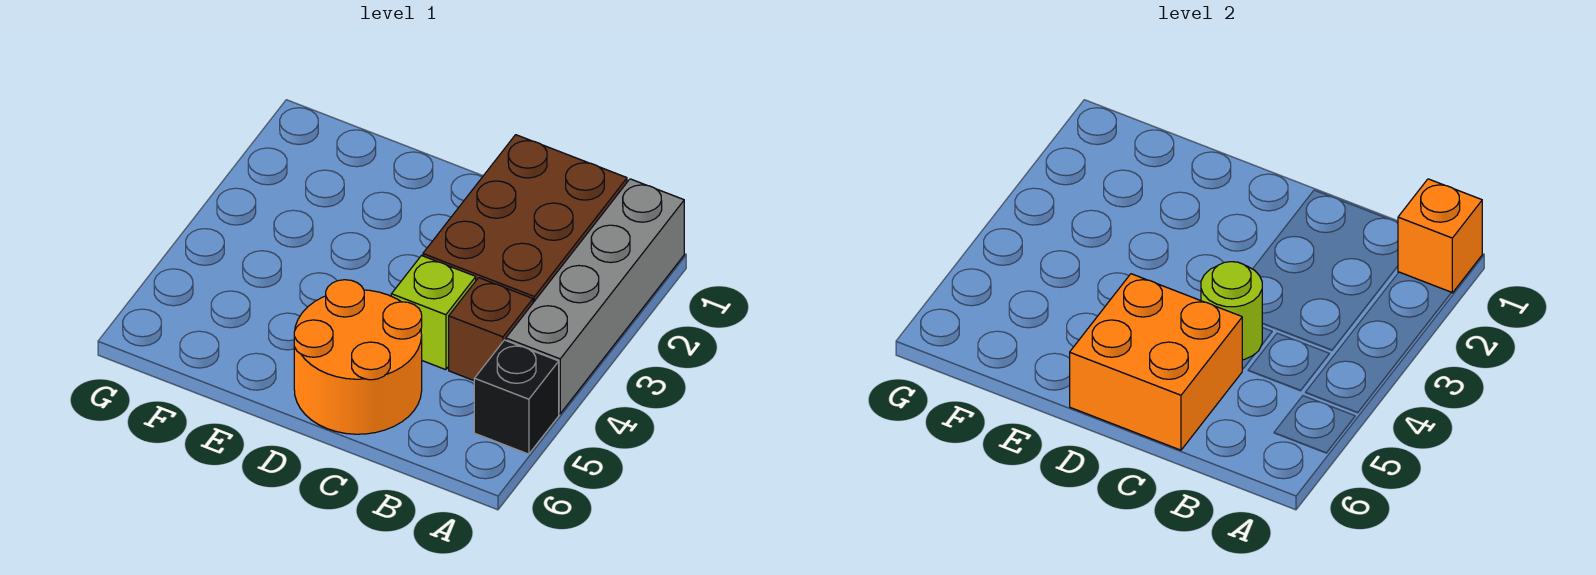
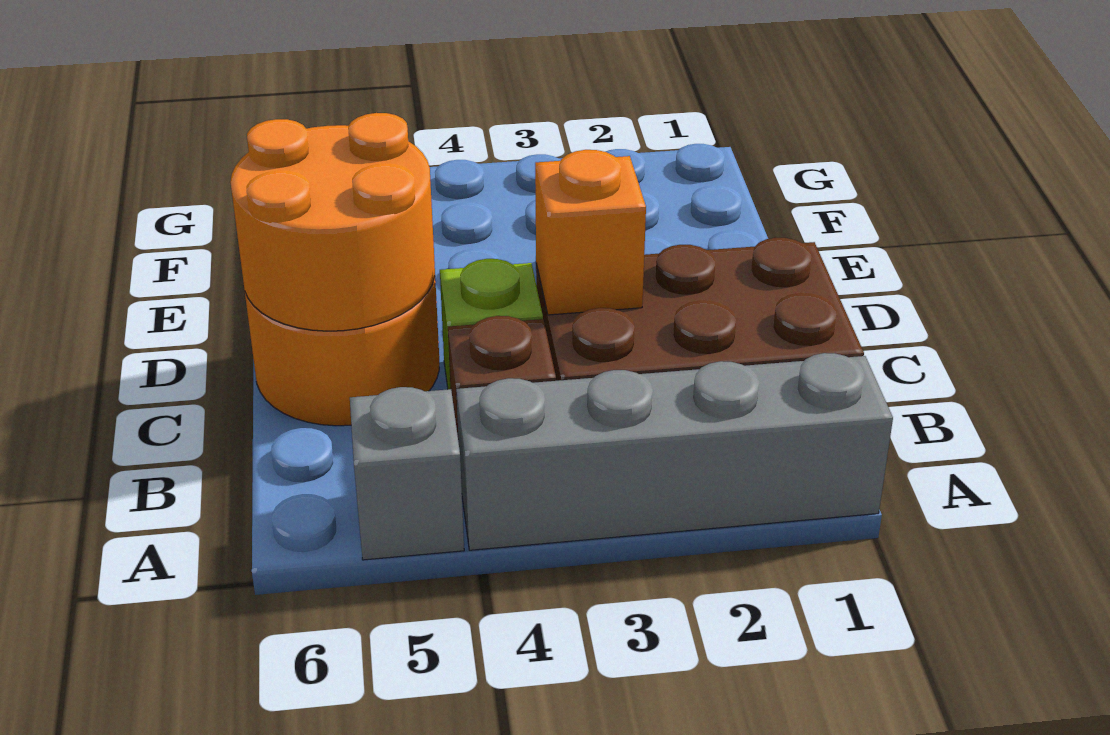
orange brick A1 level 2 -> orange brick C3 level 2
black brick A5 level 1 -> grey brick A5 level 1
lime round brick C4 level 2 -> none
orange brick C5:D6 level 2 -> orange round brick C5:D6 level 2

